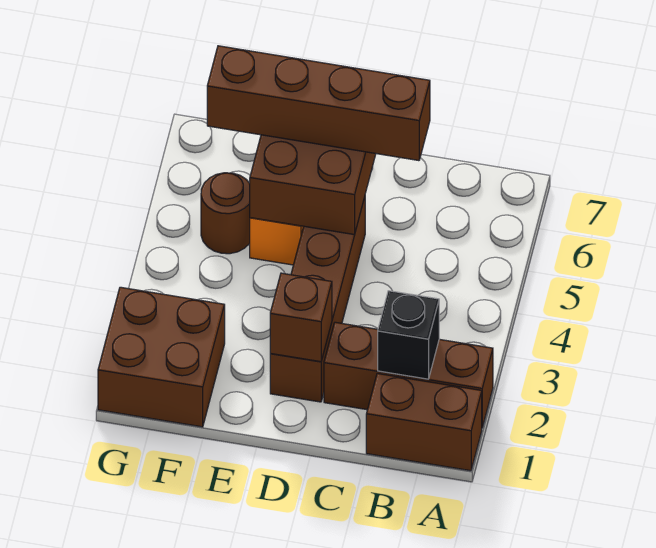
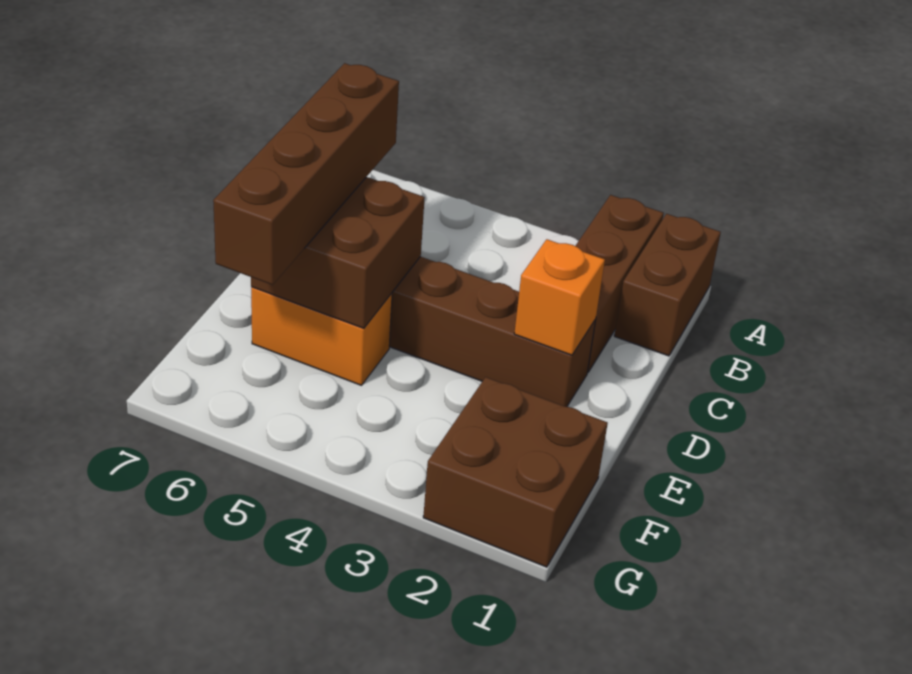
black brick B2 level 2 -> none
brown brick D2 level 2 -> orange brick D2 level 2
brown round brick F5 level 1 -> none

